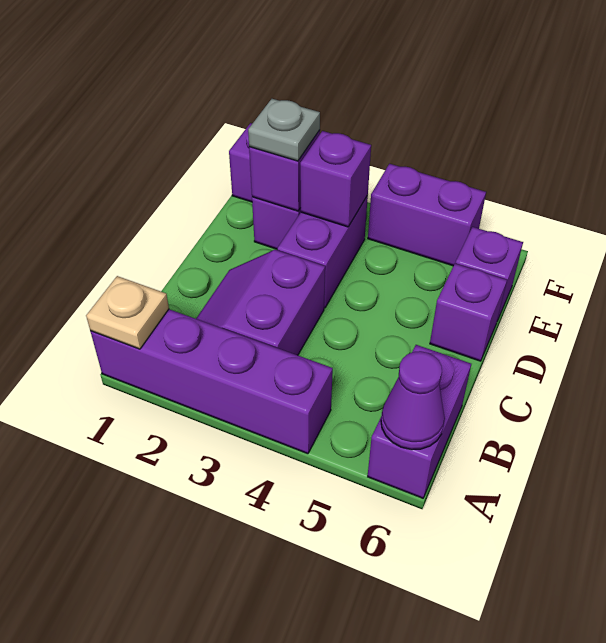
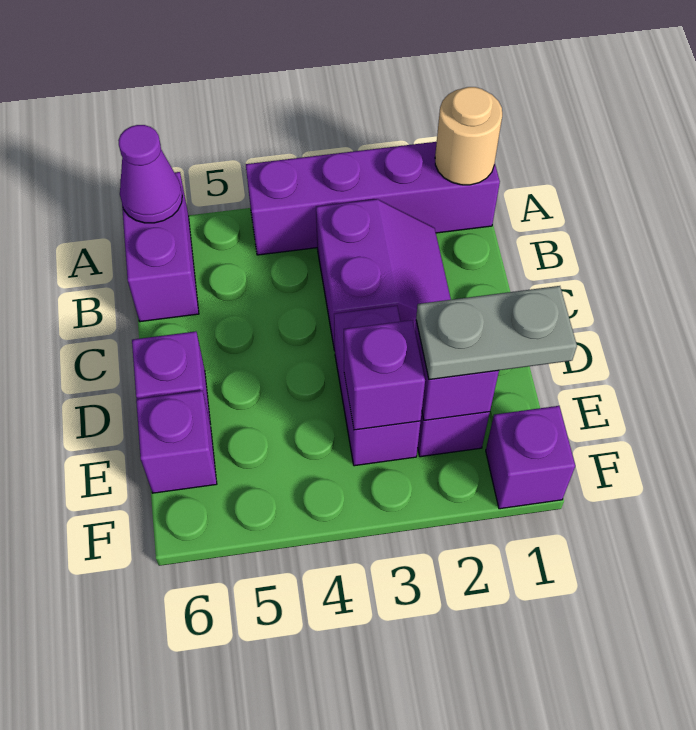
tan plate A1 level 2 -> tan round brick A1 level 2
grey plate E2 level 3 -> grey plate E1:E2 level 3
purple brick F4:F5 level 1 -> none

